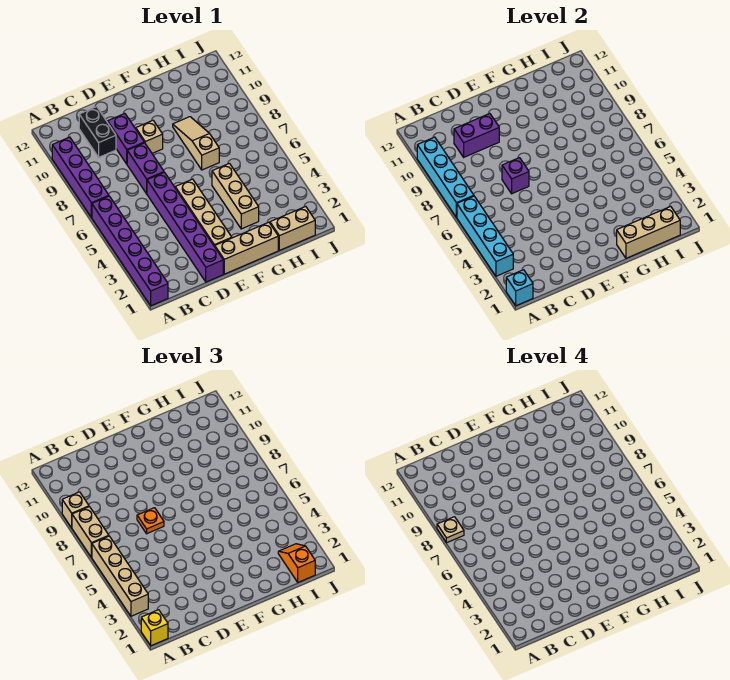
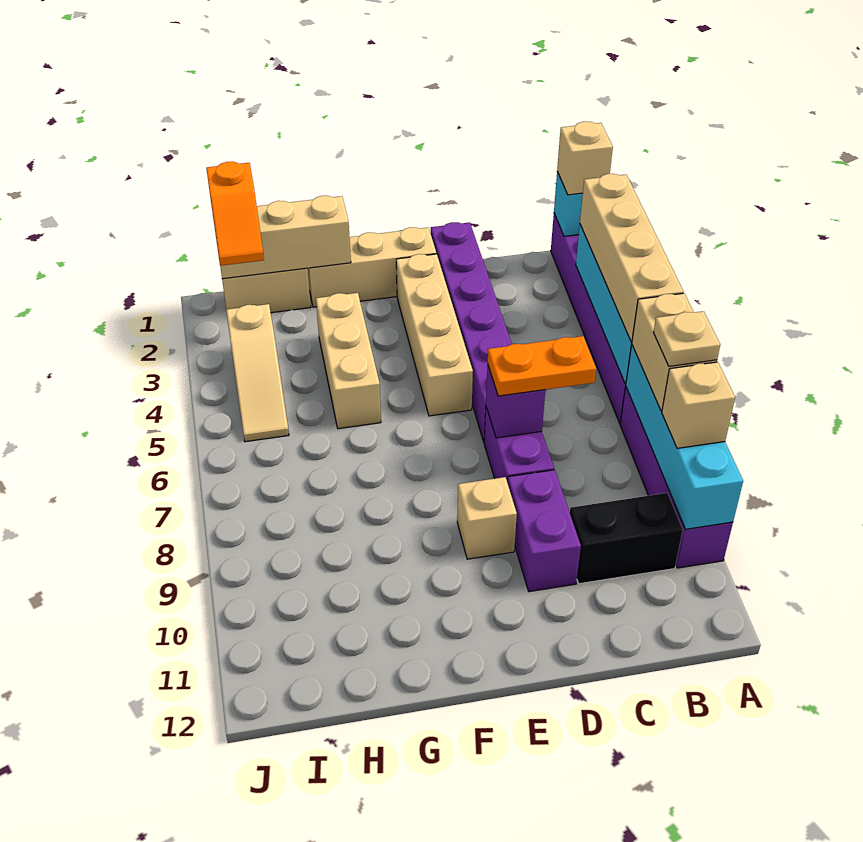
yellow brick A1 level 3 -> tan brick A1 level 3
black brick C10:C11 level 1 -> black brick B10:C10 level 1
purple brick C10:D10 level 2 -> none
orange plate D7 level 3 -> orange plate C7:D7 level 3
tan slope G7:G9 level 1 top 7 -> tan slope I3:I5 level 1 top 3

